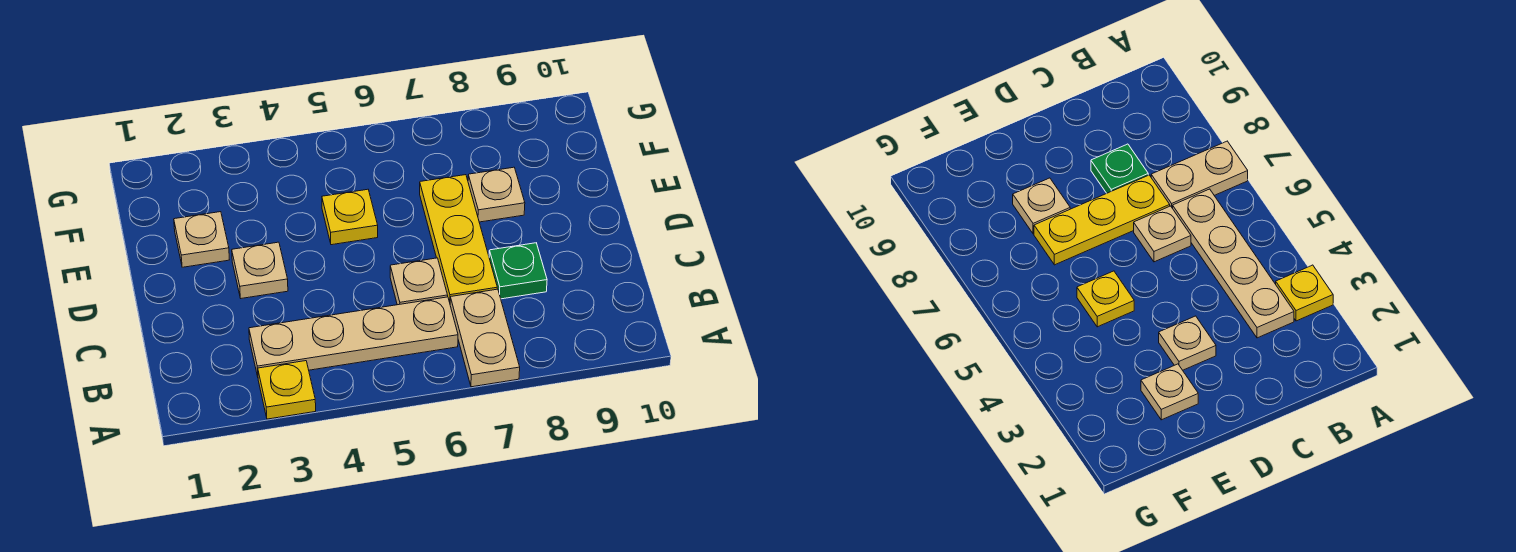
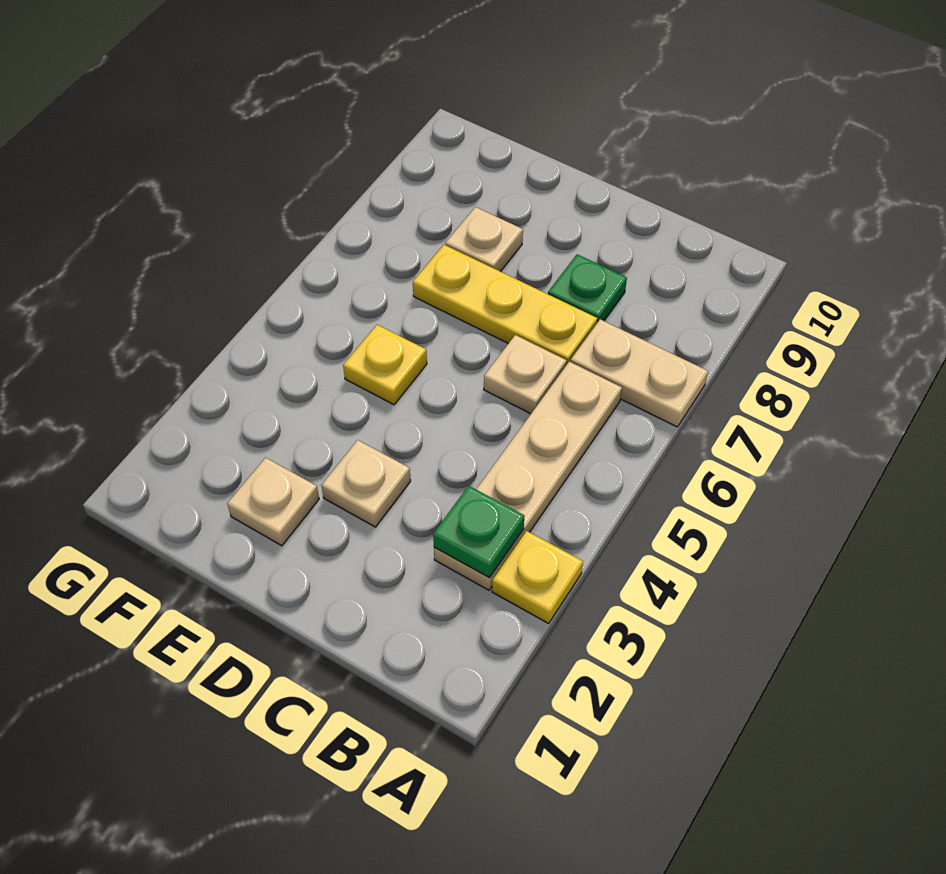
none -> green plate B3 level 2

